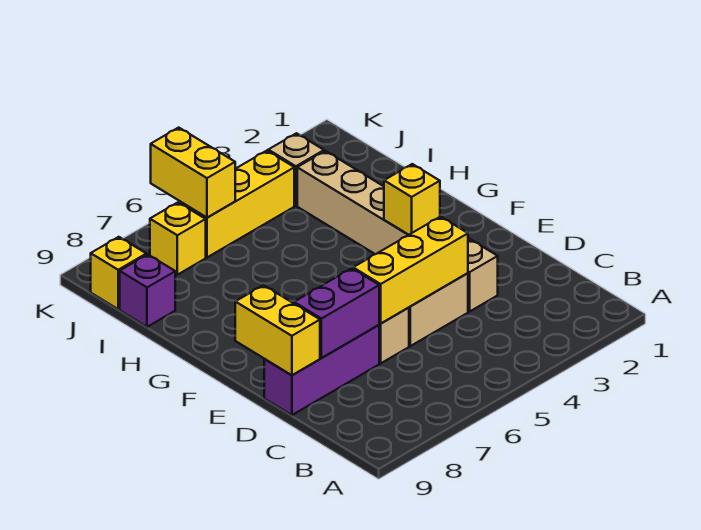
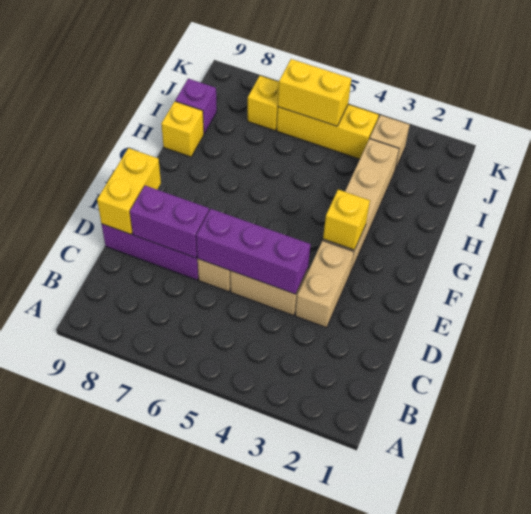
yellow brick D4:D6 level 2 -> purple brick D4:D6 level 2
yellow brick J6:K6 level 2 -> yellow brick J5:J6 level 2
yellow brick J9 level 1 -> yellow brick H9 level 1

